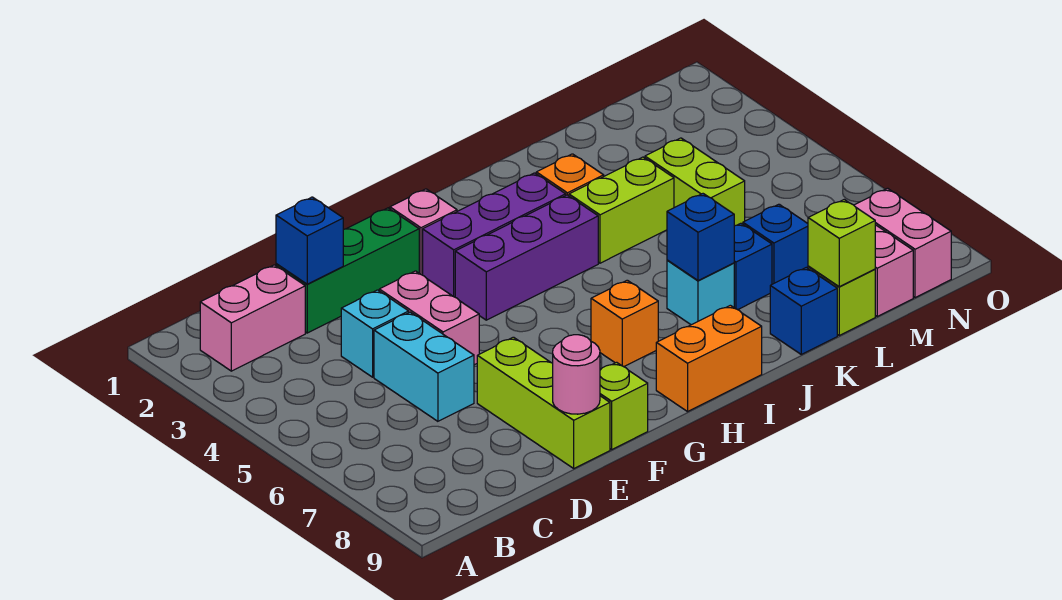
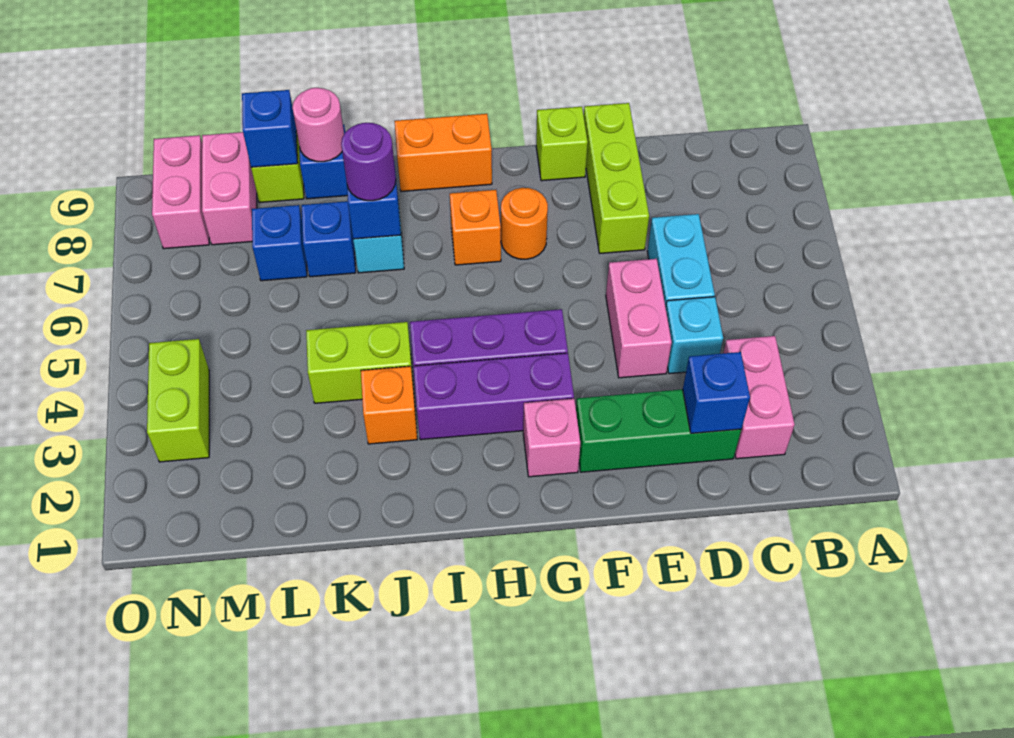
pink brick B2:C2 level 1 -> pink brick C2:C3 level 1
pink round brick E9 level 2 -> pink round brick K9 level 2
none -> orange round brick G7 level 1
none -> purple round brick J7 level 3
lime brick L4:L5 level 1 -> lime brick N3:N4 level 1
lime brick L9 level 2 -> blue brick L9 level 2

